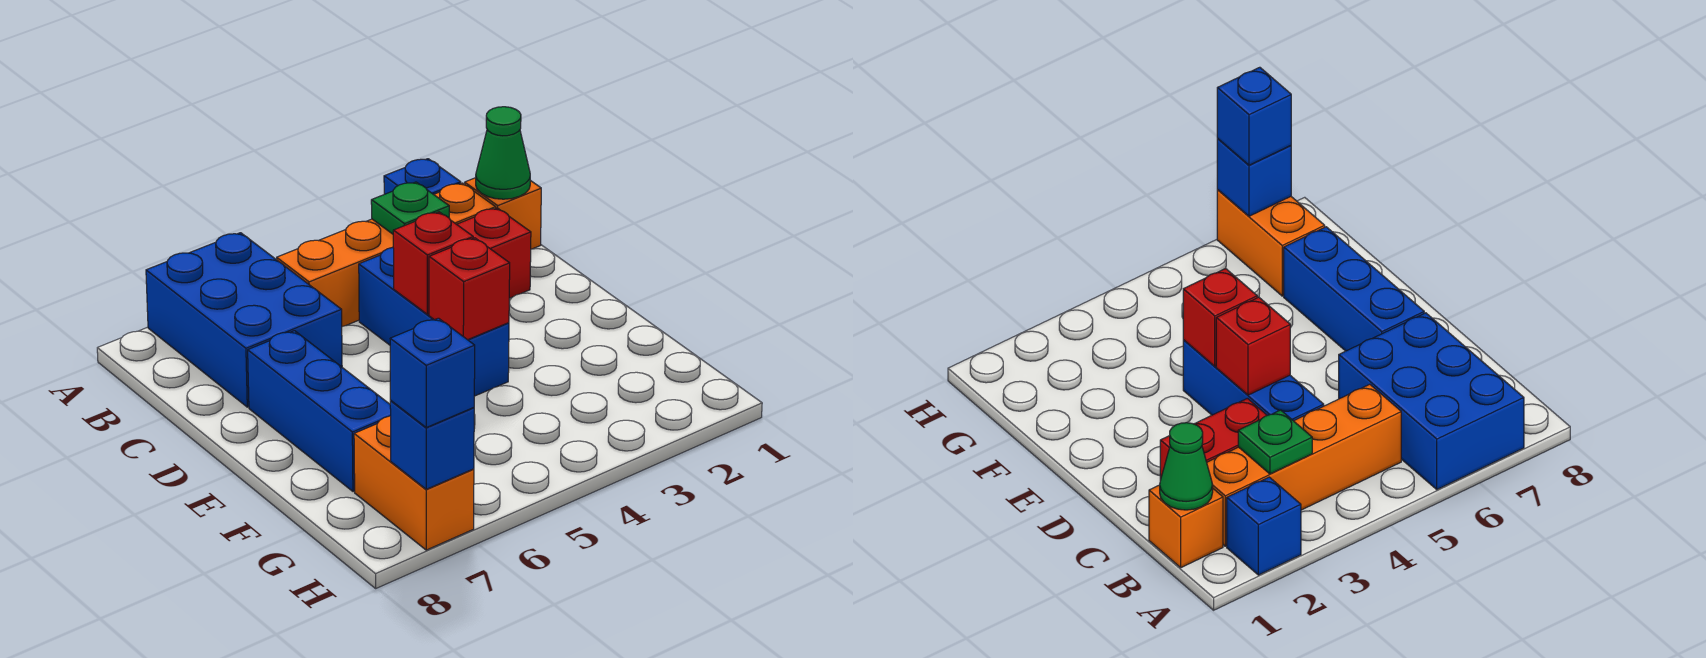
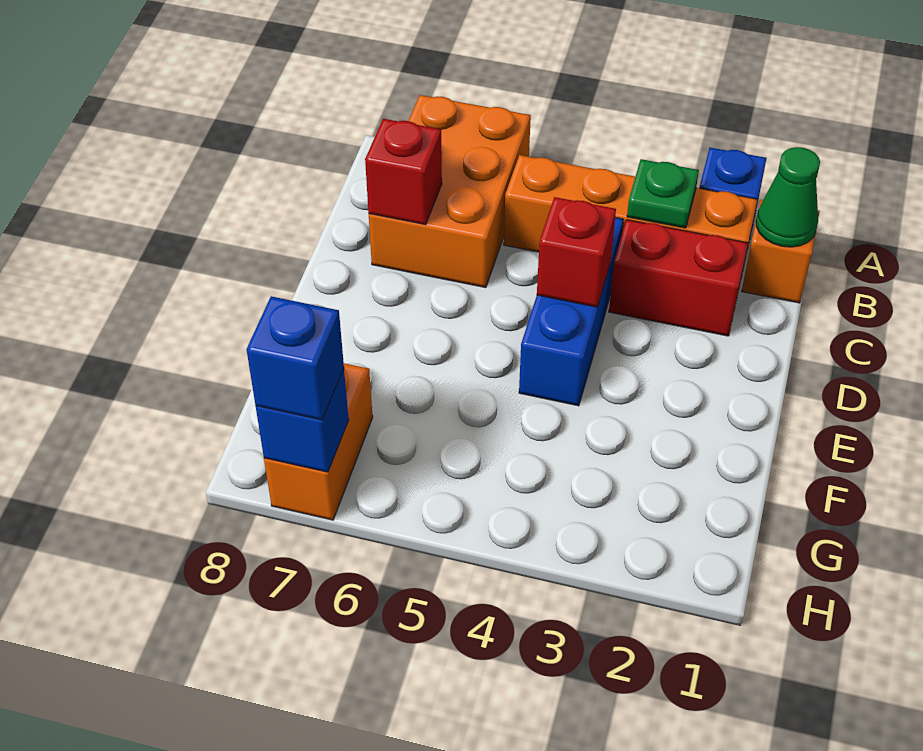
blue brick A6:C7 level 1 -> orange brick A6:C7 level 1
blue brick D7:F7 level 1 -> none
red brick E4 level 2 -> red brick C7 level 2

